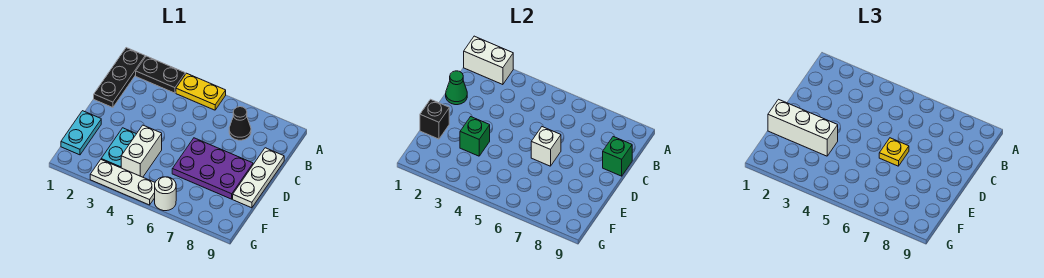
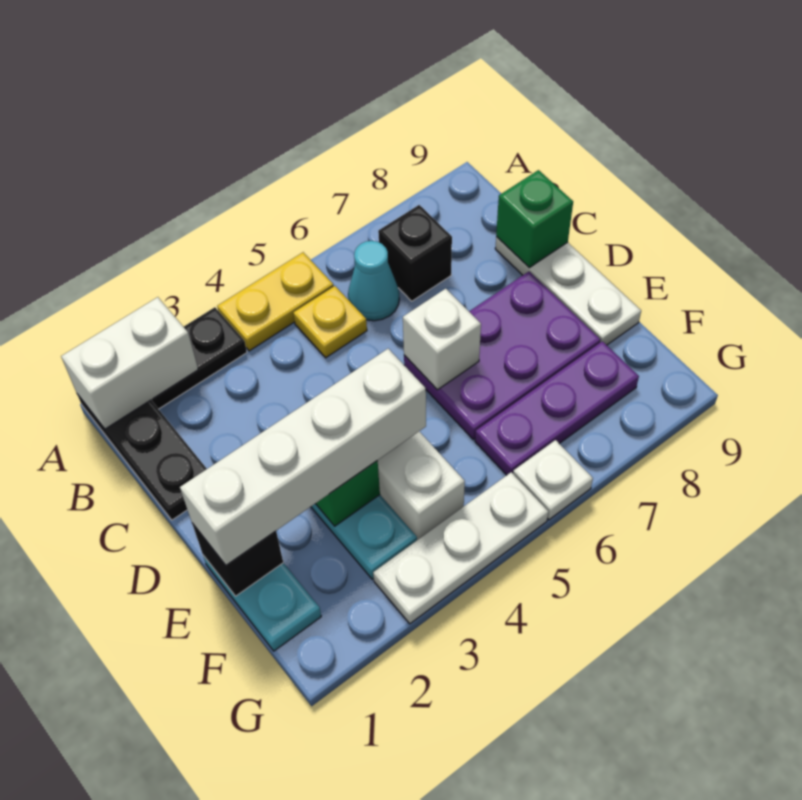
none -> cyan cone B6 level 1
black cone B7 level 1 -> black brick B7 level 1
green cone C1 level 2 -> none
yellow plate D6 level 3 -> yellow plate B5 level 1
white brick E1:E3 level 3 -> white brick E1:E4 level 3
none -> purple plate F6:F8 level 1
white round brick G6 level 1 -> white plate G6 level 1

